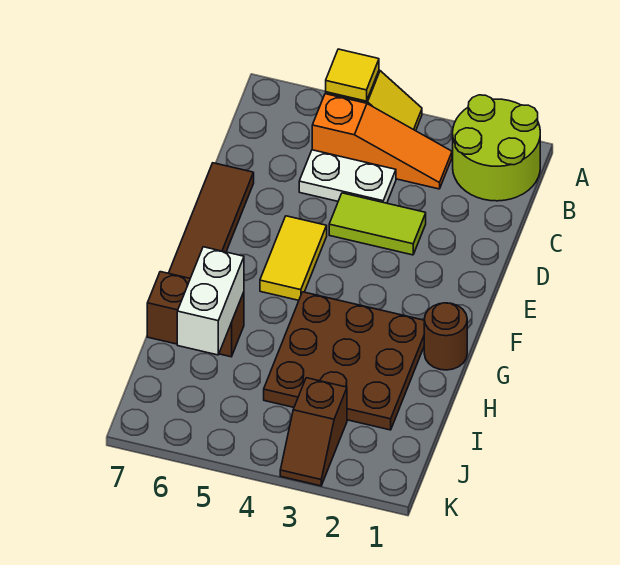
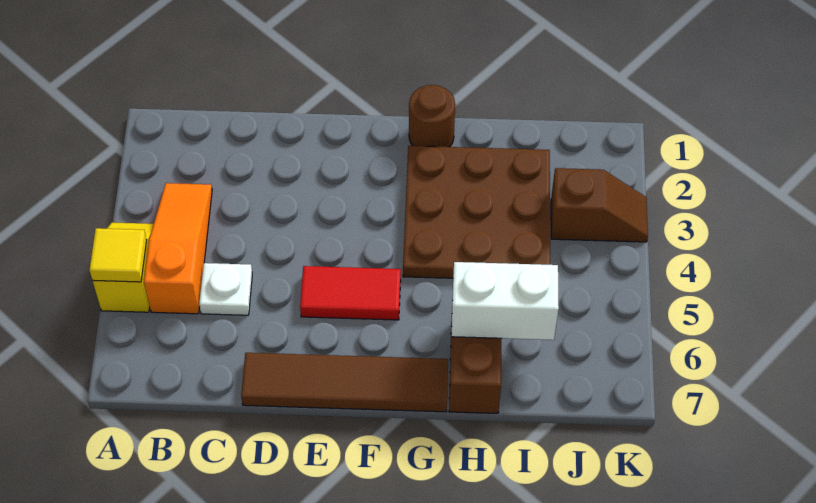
lime round brick A1:B2 level 1 -> none
white plate C4:C5 level 1 -> white plate C5 level 1
lime tile D3:D4 level 1 -> none
yellow tile E5:F5 level 1 -> red tile E5:F5 level 1

